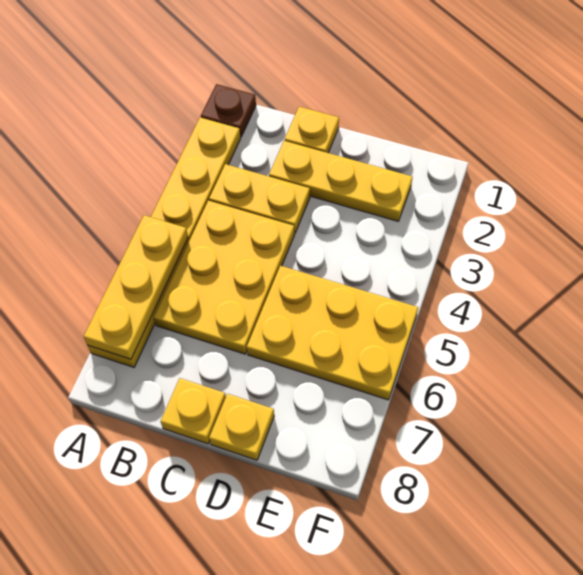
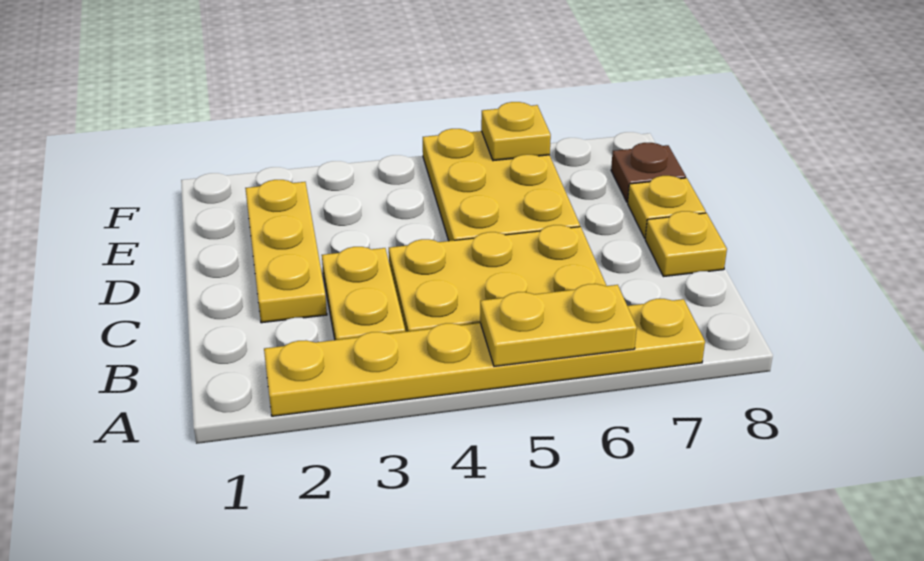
brown plate A1 level 1 -> brown plate E8 level 1
yellow plate A5:A7 level 2 -> yellow plate A5:A6 level 2
yellow plate C1 level 1 -> yellow plate F6 level 2

